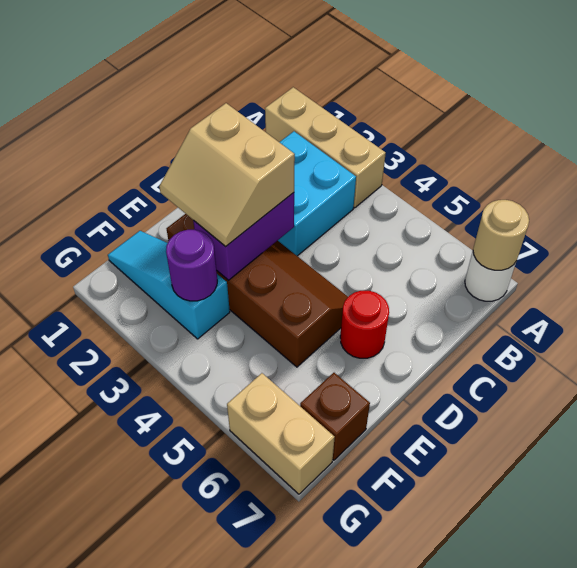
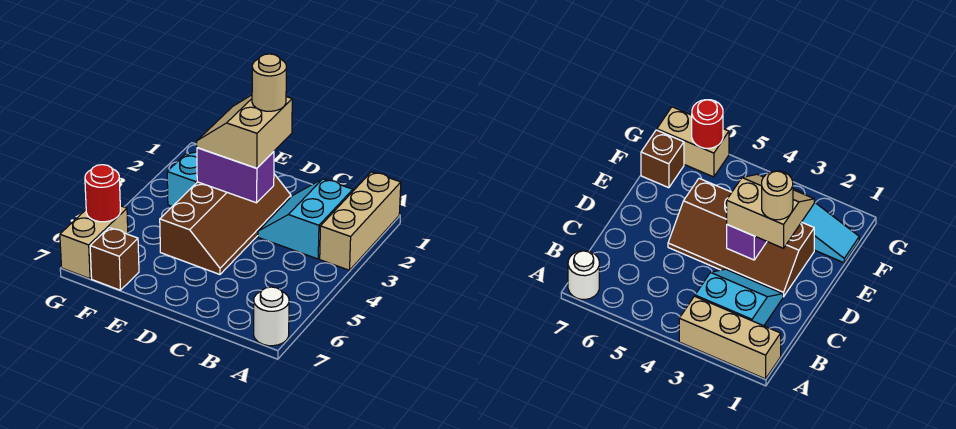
tan round brick A7 level 2 -> tan round brick D2 level 4
cyan brick B2:C3 level 1 -> cyan slope B2:C3 level 1 top B
red round brick D6 level 1 -> red round brick G6 level 2
purple round brick F3 level 2 -> none

